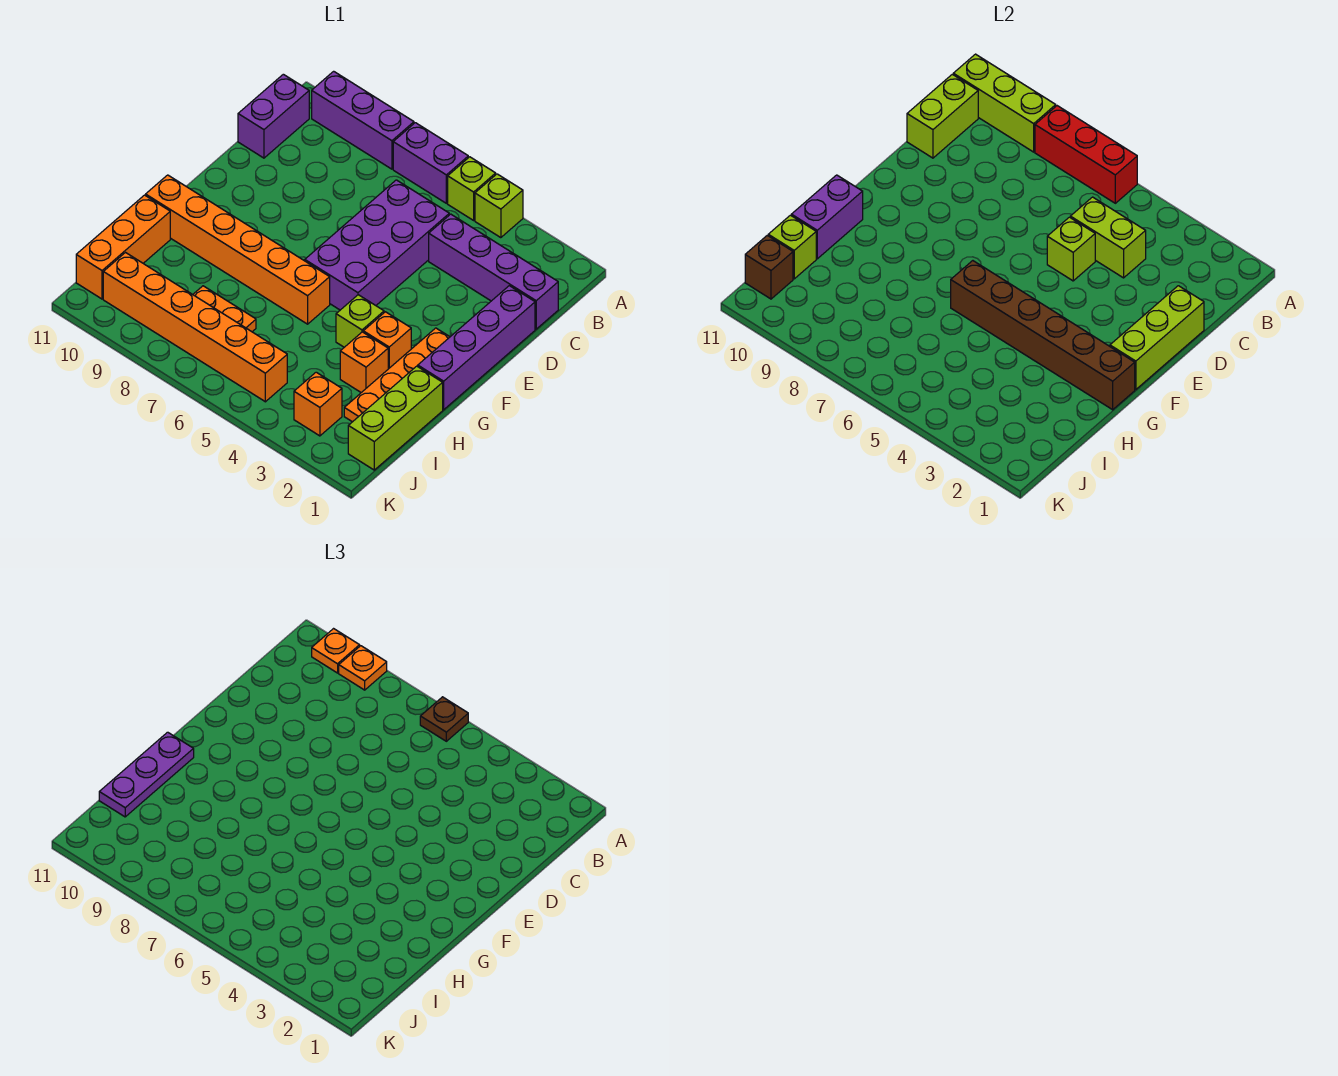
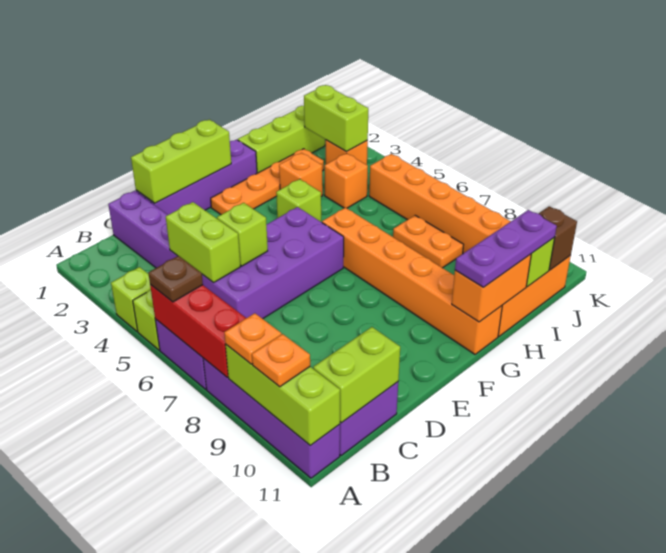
purple brick A8:A10 level 1 -> purple brick A8:A11 level 1
brown brick G1:G6 level 2 -> none
orange brick G3 level 1 -> orange brick I4 level 1
purple brick G11:H11 level 2 -> orange brick G11:H11 level 2
none -> lime brick J2:J3 level 2

